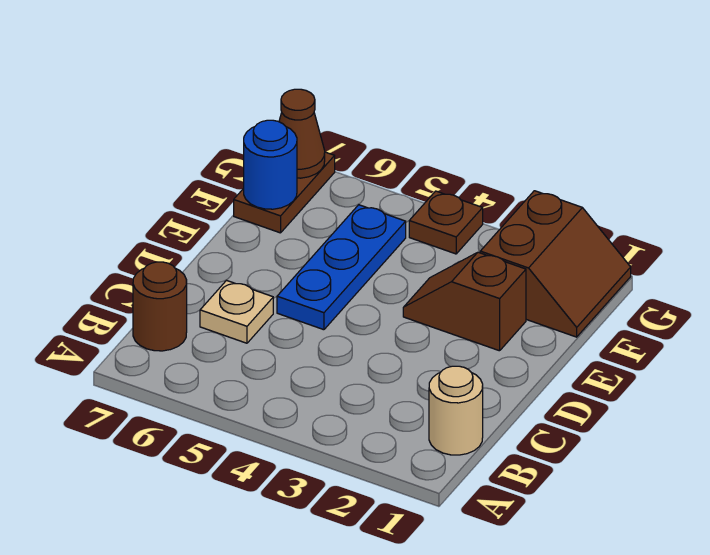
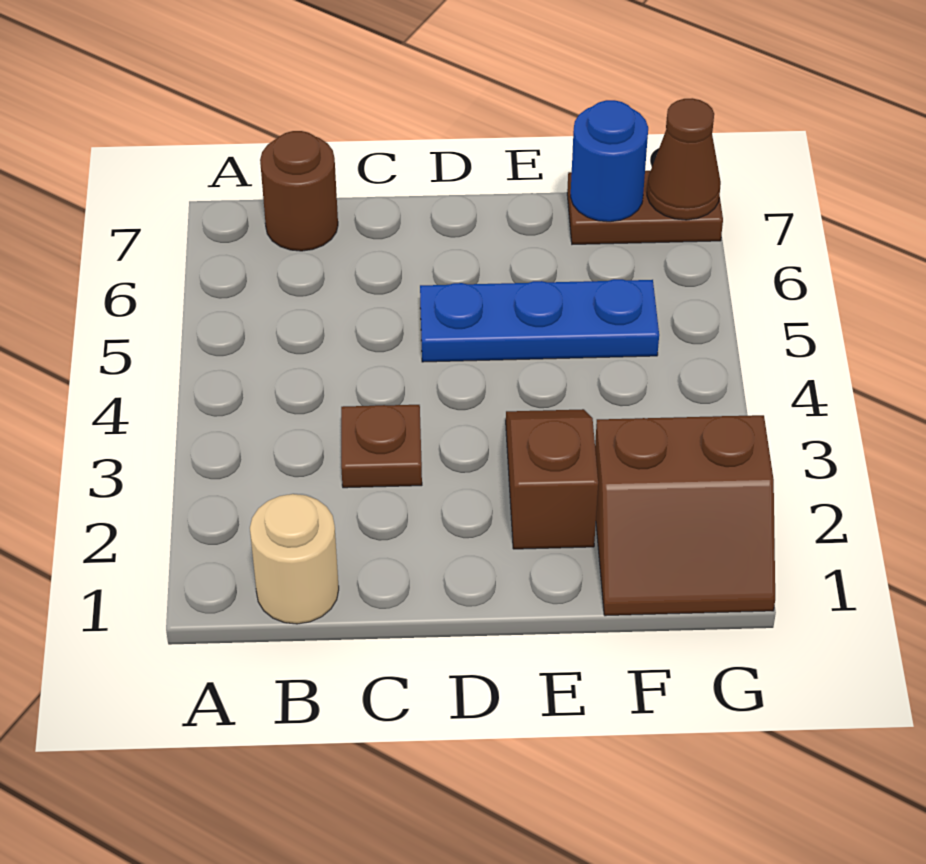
tan plate C6 level 1 -> none
brown plate G4 level 1 -> brown plate C3 level 1

